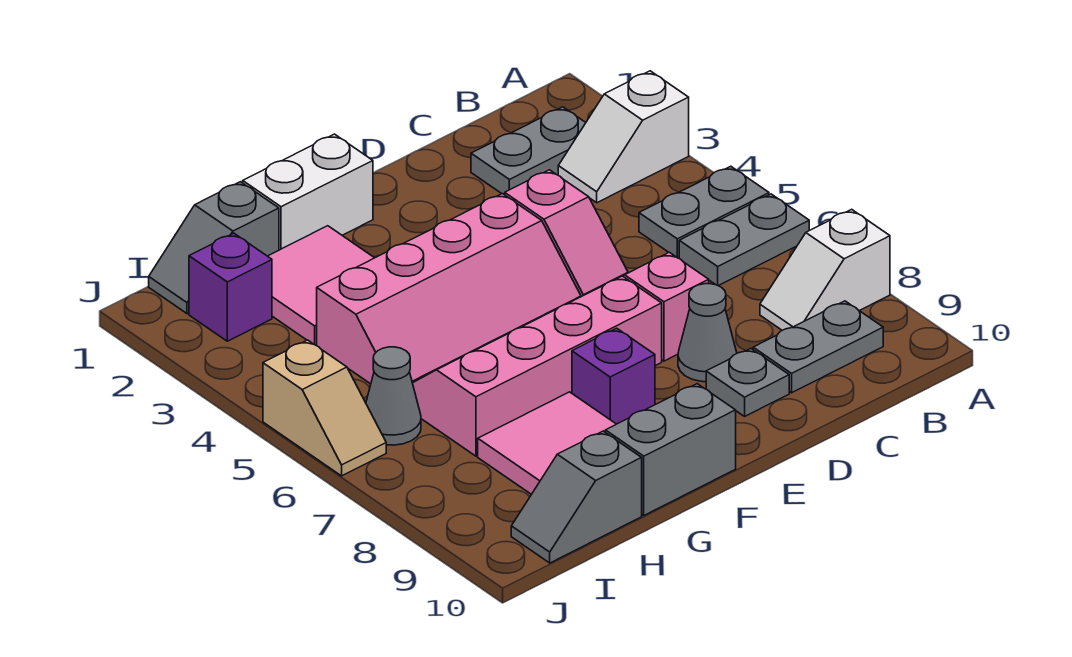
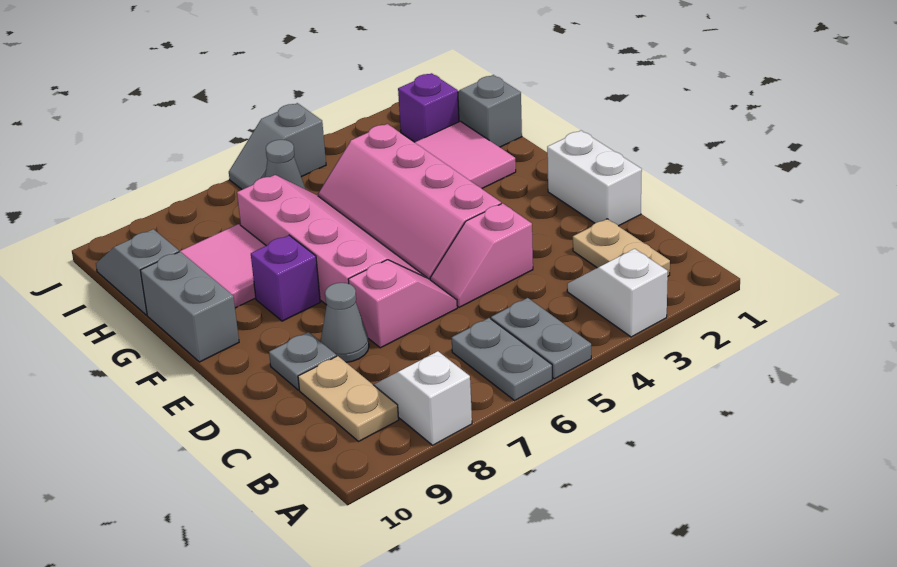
grey plate B2:C2 level 1 -> tan plate B2:C2 level 1
grey plate B9:C9 level 1 -> tan plate B9:C9 level 1
white brick F1:G1 level 1 -> white brick D1:E1 level 1
tan slope J5:J6 level 1 top 5 -> grey slope J5:J6 level 1 top 5

